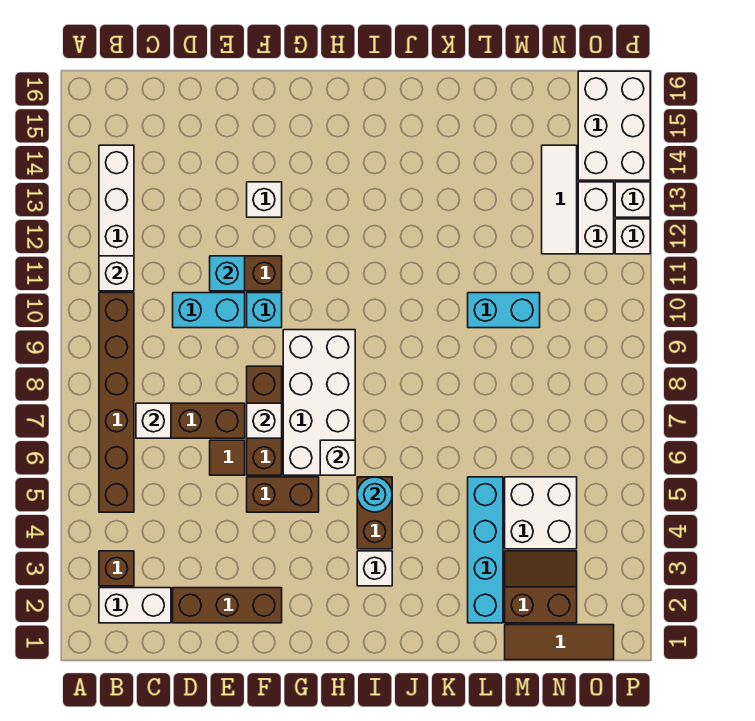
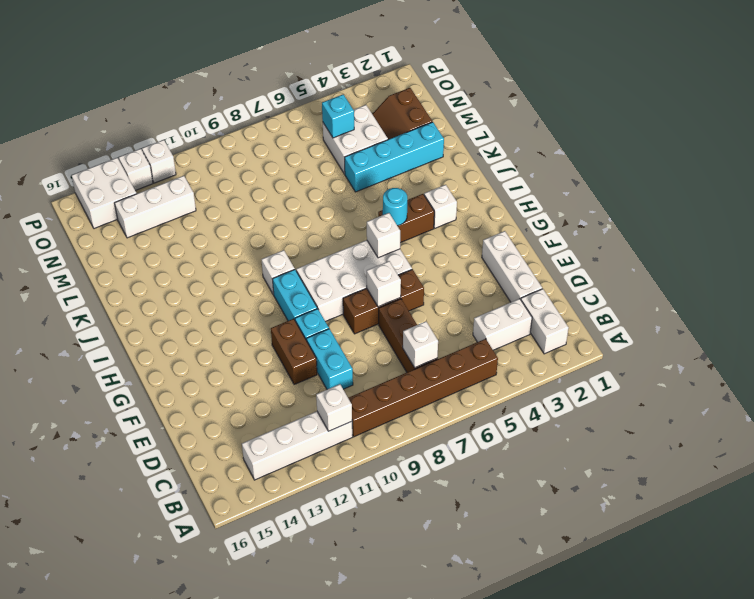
brown brick B3 level 1 -> none
brown brick D2:F2 level 1 -> white brick D2:F2 level 1
brown tile E6 level 1 -> none
cyan brick E11 level 2 -> cyan brick N5 level 2
brown brick F5:G5 level 1 -> none
white brick F13 level 1 -> white brick I10 level 1
cyan brick L10:M10 level 1 -> cyan brick G10:H10 level 1
brown tile M1:O1 level 1 -> none
white tile N12:N14 level 1 -> white brick N12:N14 level 1
white brick O12:O13 level 1 -> white brick C3:C4 level 1
white brick O14:P16 level 1 -> white brick O14:P15 level 1

